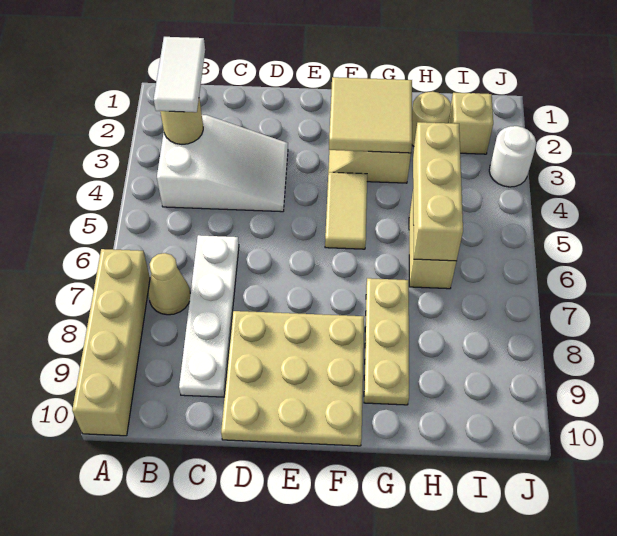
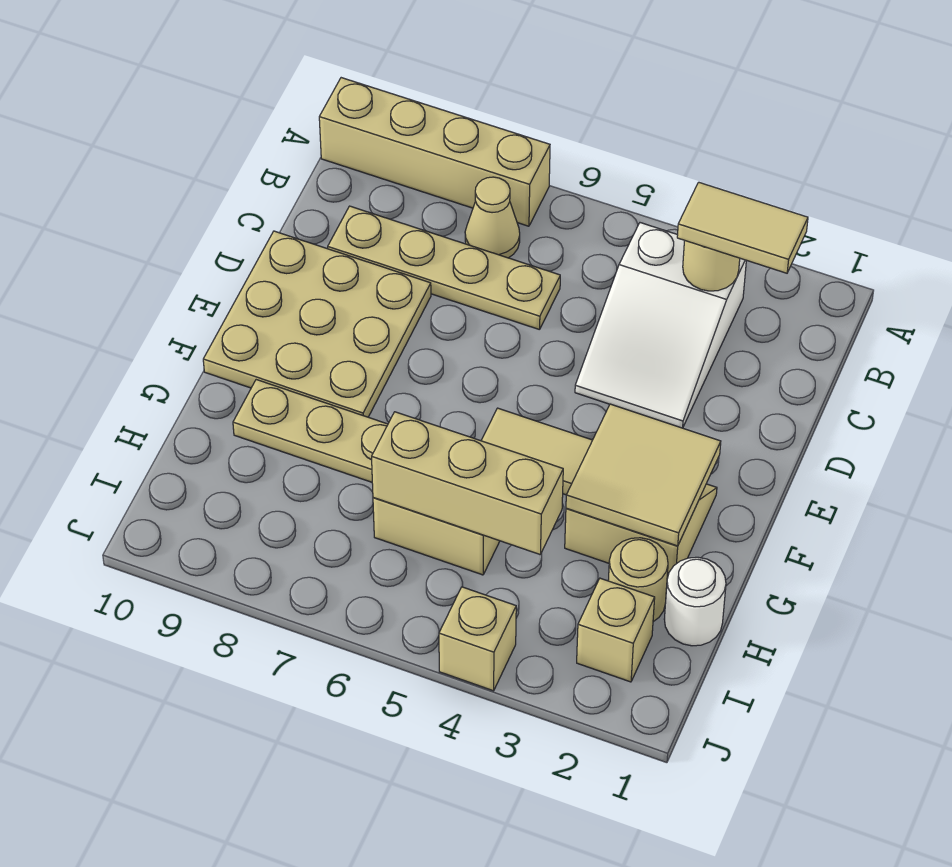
white tile B2:B3 level 3 -> tan tile B2:B3 level 3
white plate C6:C9 level 1 -> tan plate C6:C9 level 1
white round brick J3 level 1 -> white round brick H1 level 1
none -> tan brick J4 level 1

